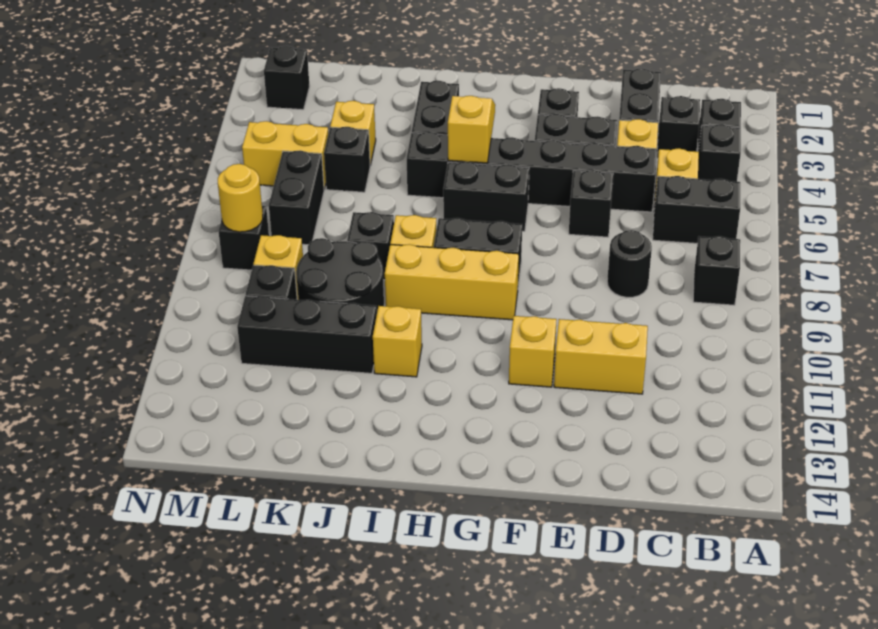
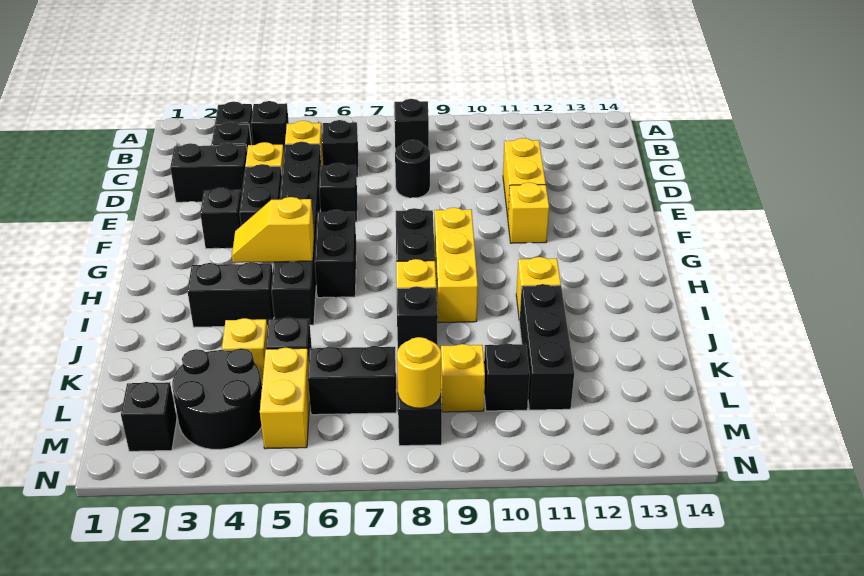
black brick B6:C6 level 1 -> black brick C6 level 1
black round brick J9:K10 level 1 -> black round brick L3:M4 level 1

